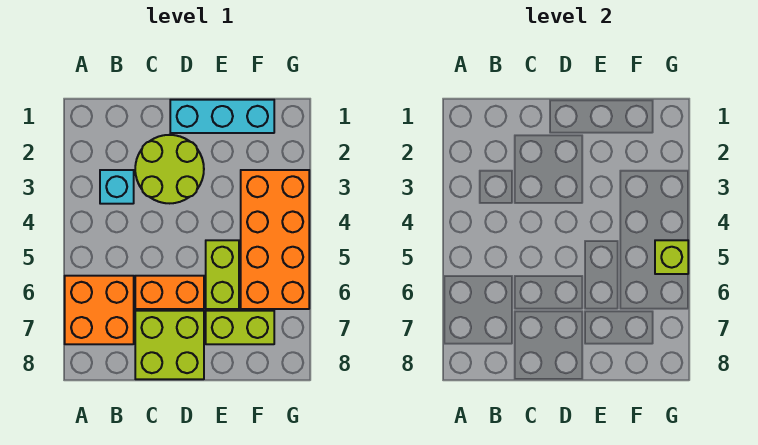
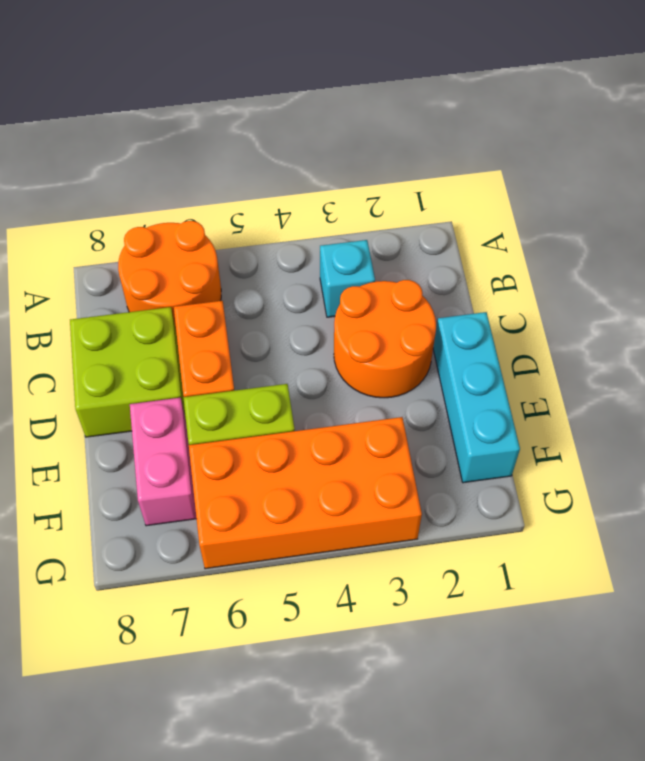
orange brick A6:B7 level 1 -> orange round brick A6:B7 level 1
lime round brick C2:D3 level 1 -> orange round brick C2:D3 level 1
lime brick E7:F7 level 1 -> pink brick E7:F7 level 1
lime brick G5 level 2 -> none

